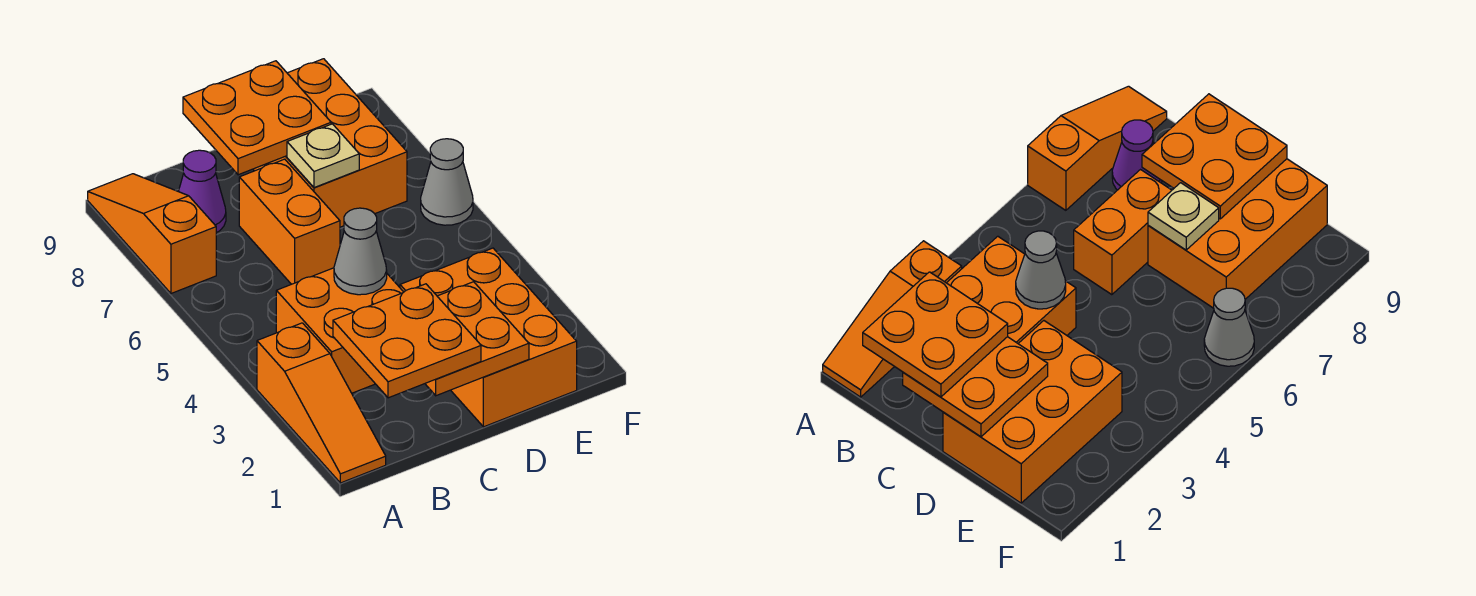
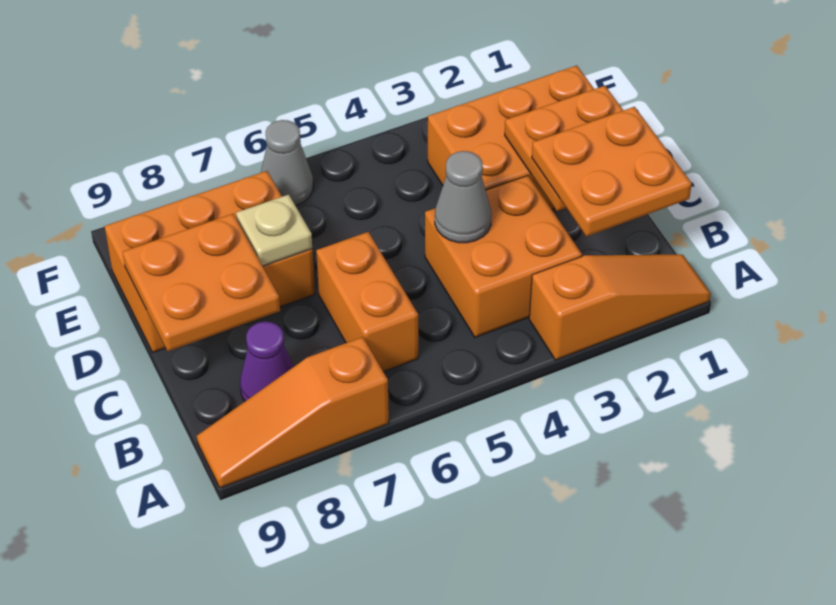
orange brick C6:C7 level 1 -> orange brick B6:C6 level 1

